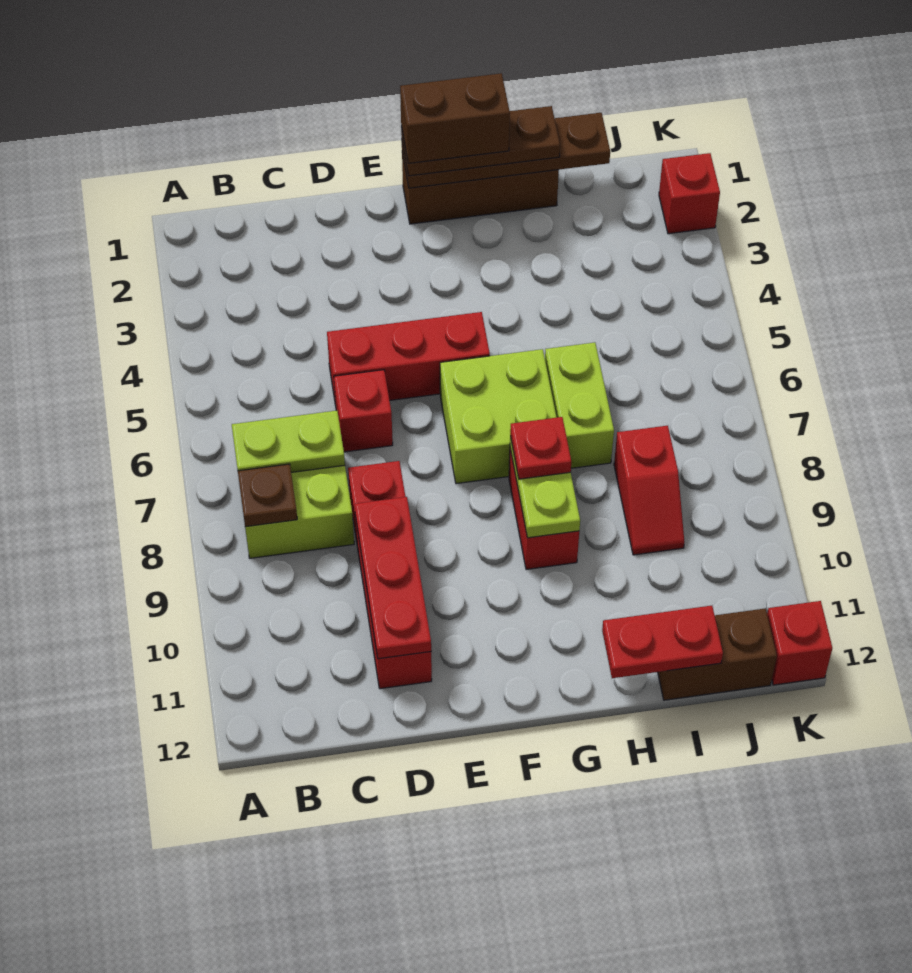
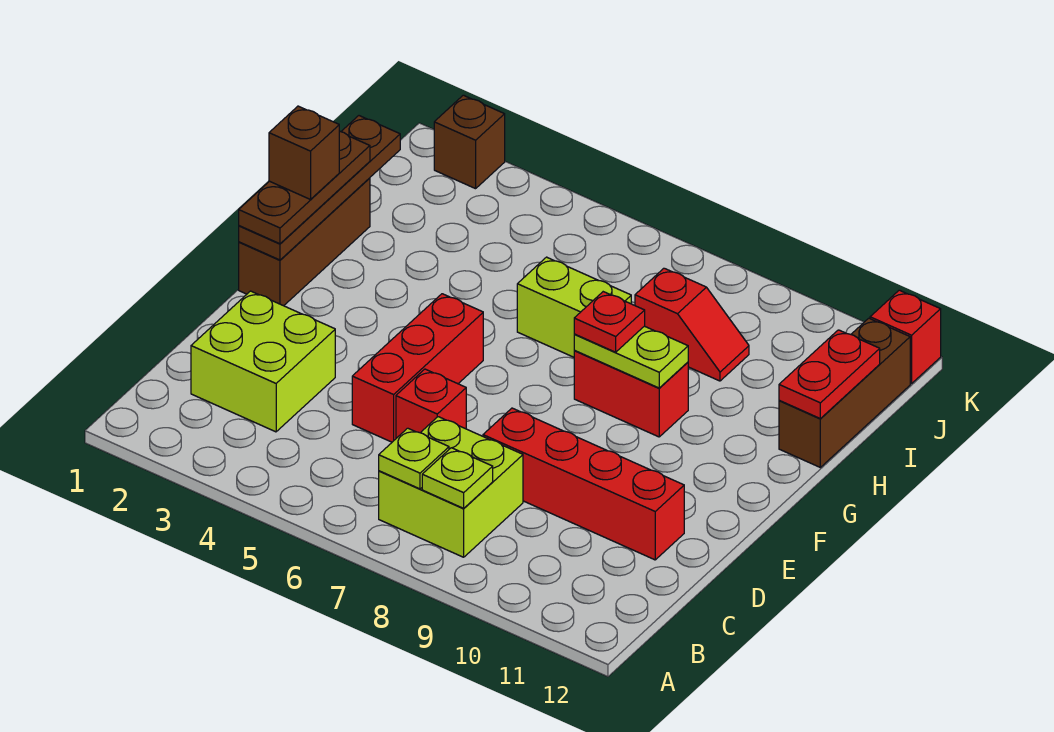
lime plate B7:C7 level 2 -> lime plate B7 level 2
brown plate B8 level 2 -> lime plate B8 level 2
red plate D9:D11 level 2 -> none
brown brick F1:G1 level 4 -> brown brick G1 level 4
lime brick F6:G7 level 1 -> lime brick C2:D3 level 1
brown brick I12:J12 level 1 -> brown brick H12:J12 level 1
red brick K2 level 1 -> brown brick K2 level 1

